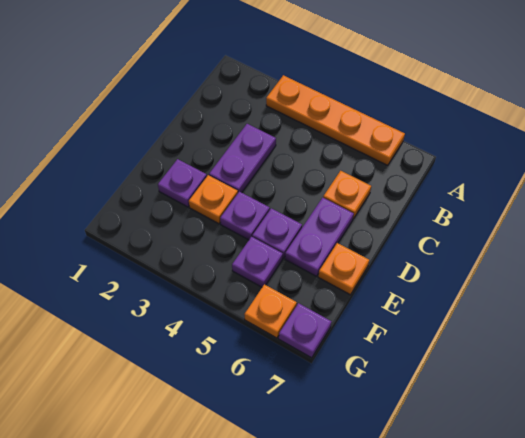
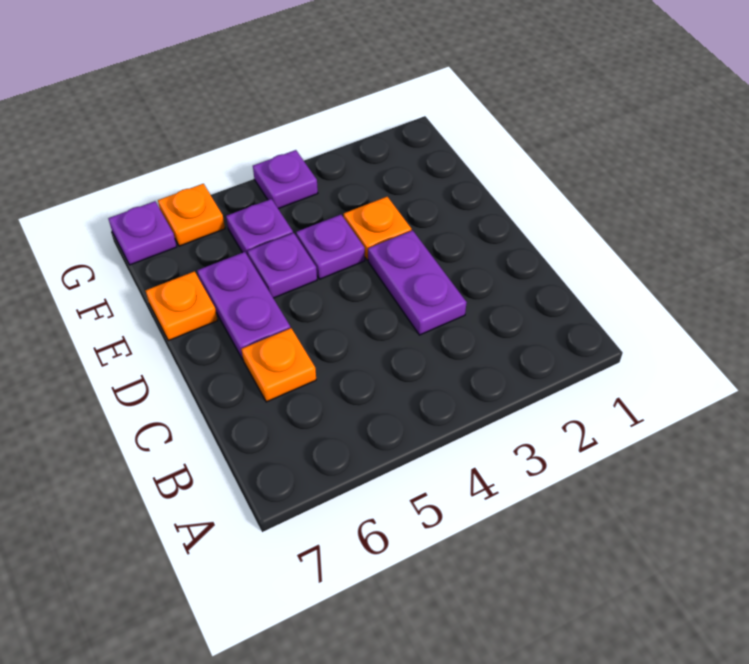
orange plate A3:A6 level 1 -> none
purple plate E2 level 1 -> purple plate G4 level 1

